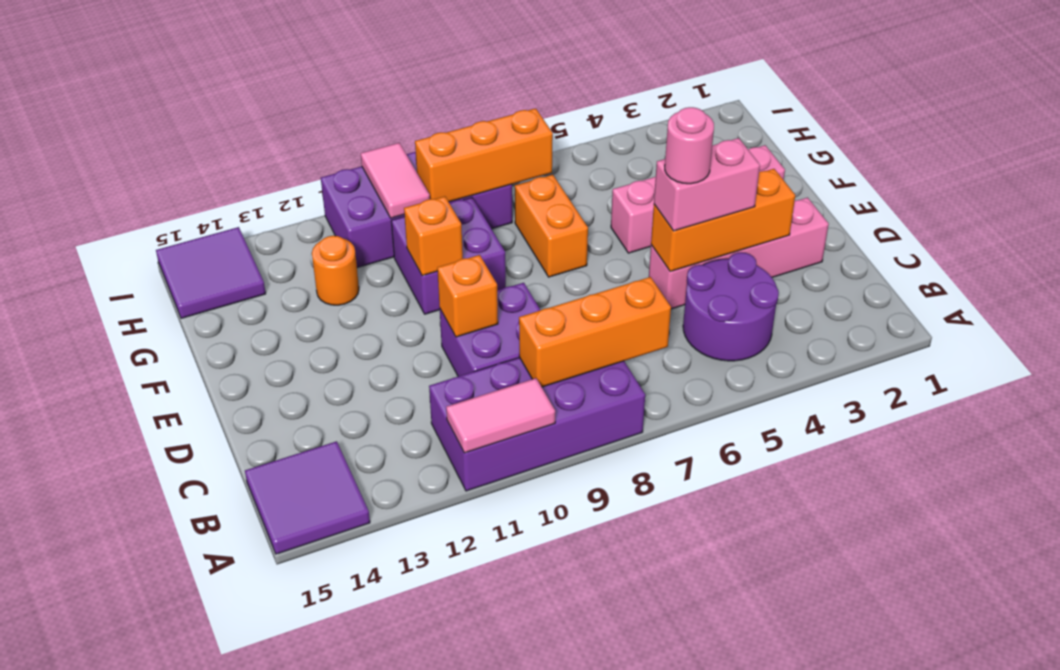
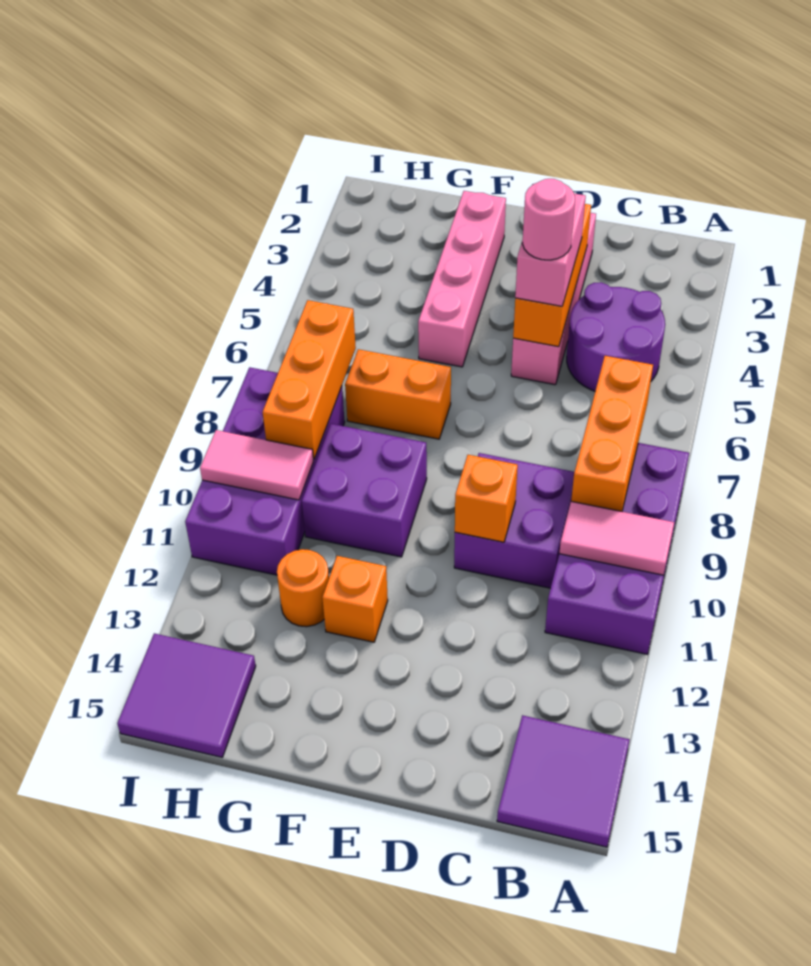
pink tile A10:A11 level 2 -> pink tile A10:B10 level 2
orange brick F10 level 2 -> orange brick F12 level 1

